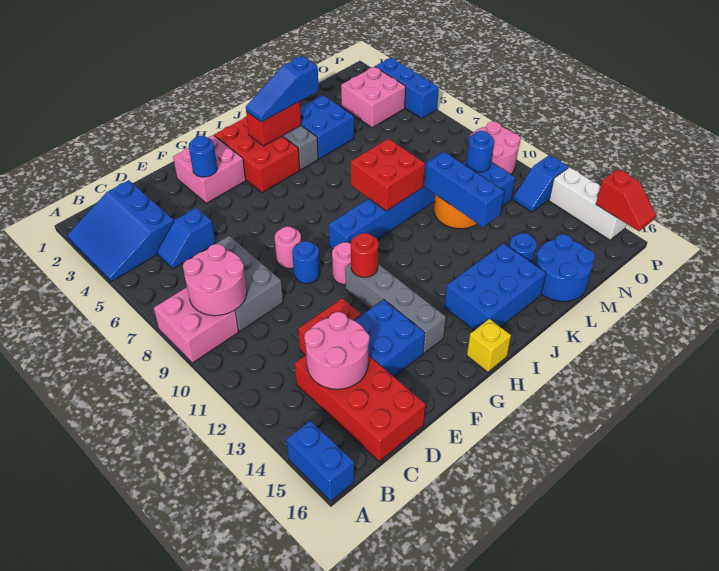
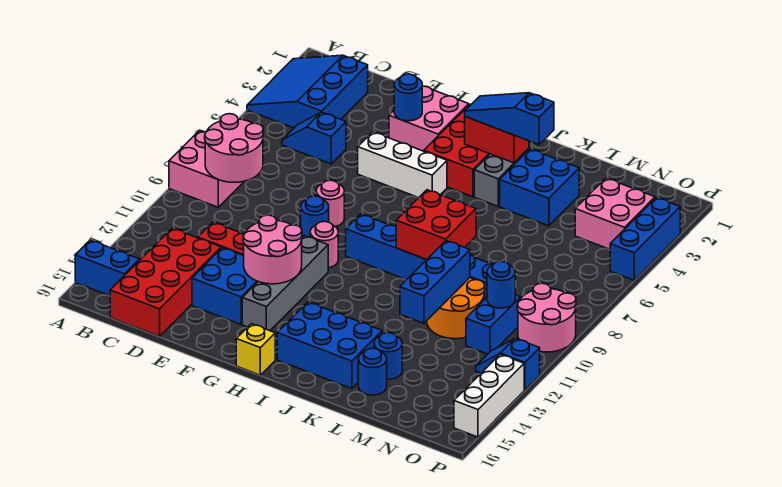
blue brick A15:A16 level 1 -> blue brick A15:B15 level 1
grey brick C7:D9 level 1 -> none
pink round brick C13:D14 level 2 -> pink round brick F12:G13 level 2
none -> white brick F5:H5 level 1
red round brick G11 level 2 -> none
blue round brick L15:M16 level 1 -> blue round brick L15 level 1
red slope P15:P16 level 2 top 15 -> none

